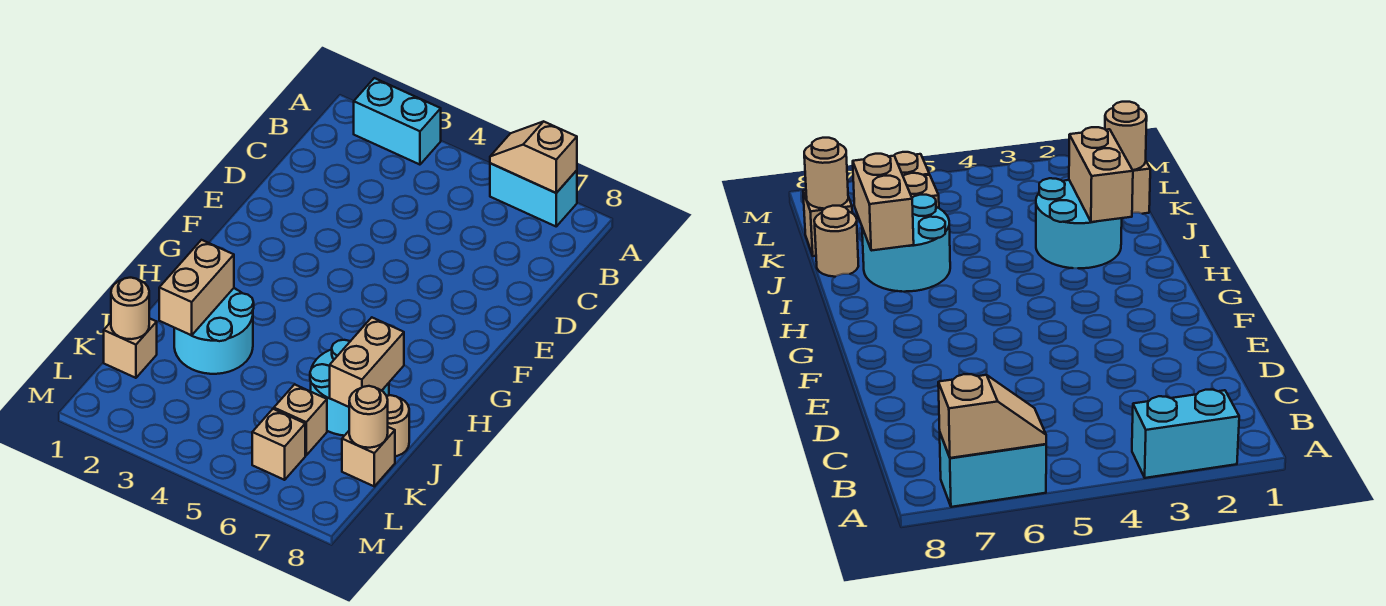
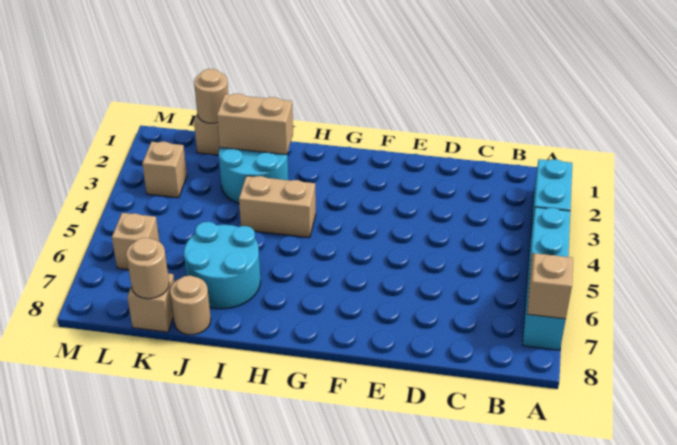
cyan brick A6:A7 level 1 -> cyan brick A4:A7 level 1
tan brick I7:J7 level 2 -> tan brick H4:I4 level 1
tan brick K6 level 1 -> tan brick L3 level 1

